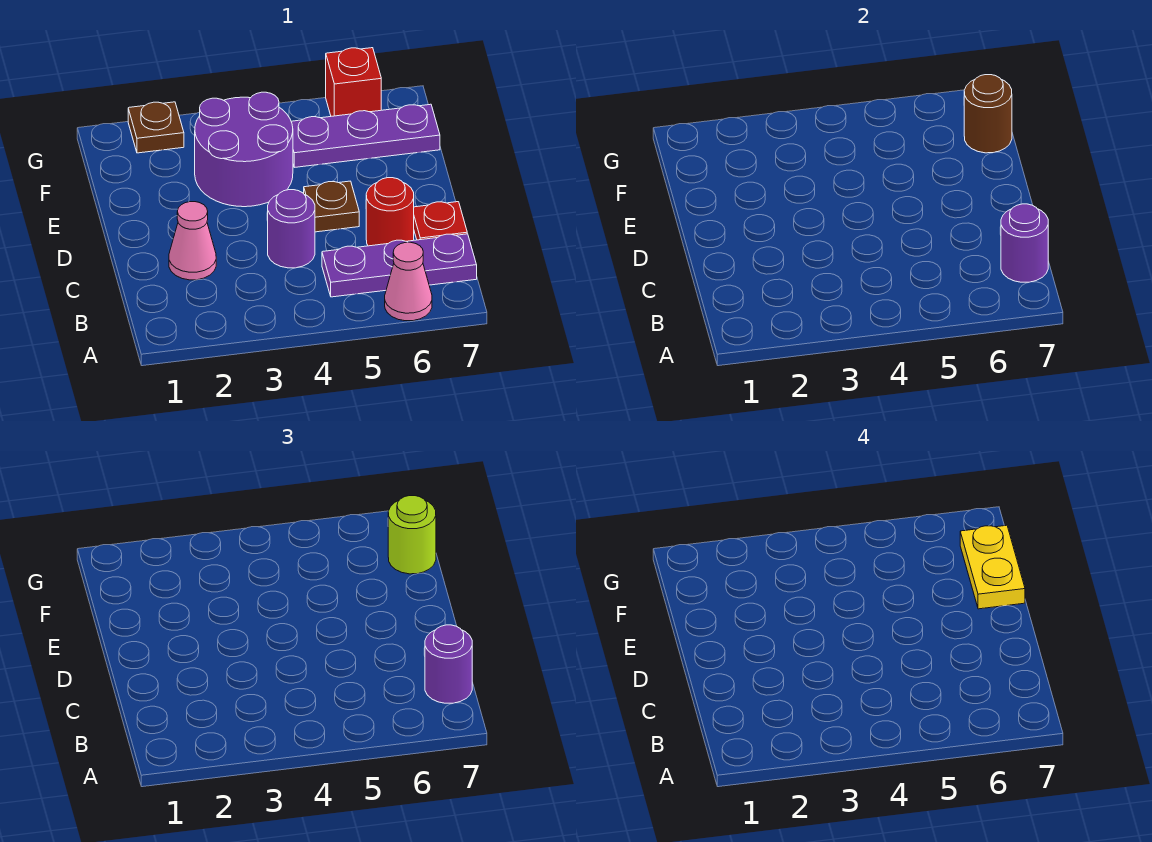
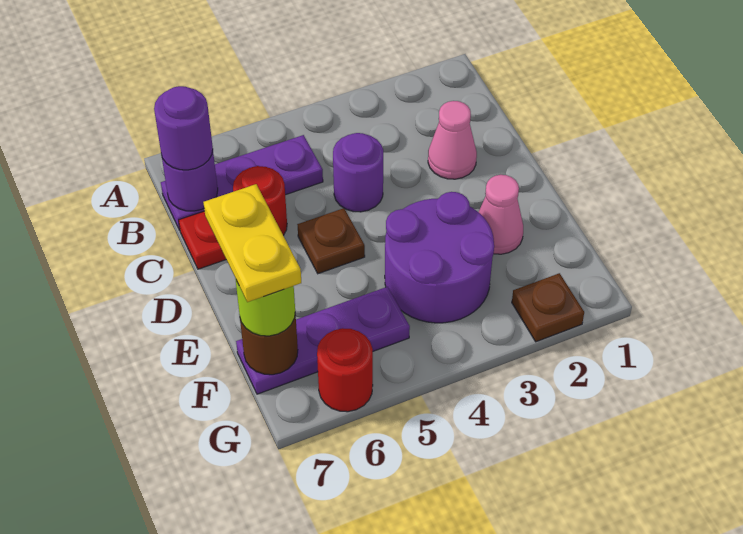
pink cone A6 level 1 -> pink cone E2 level 1
red brick G6 level 1 -> red round brick G6 level 1

